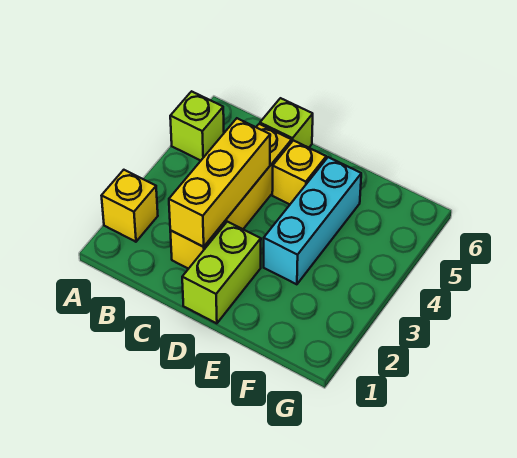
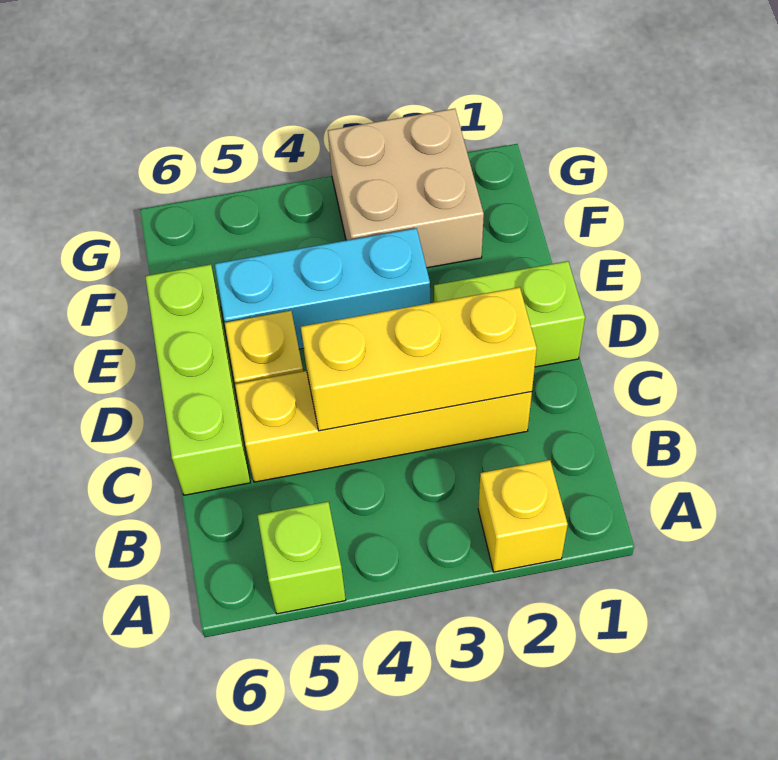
lime brick C6 level 1 -> lime brick C6:E6 level 1
none -> tan brick F2:G3 level 1

